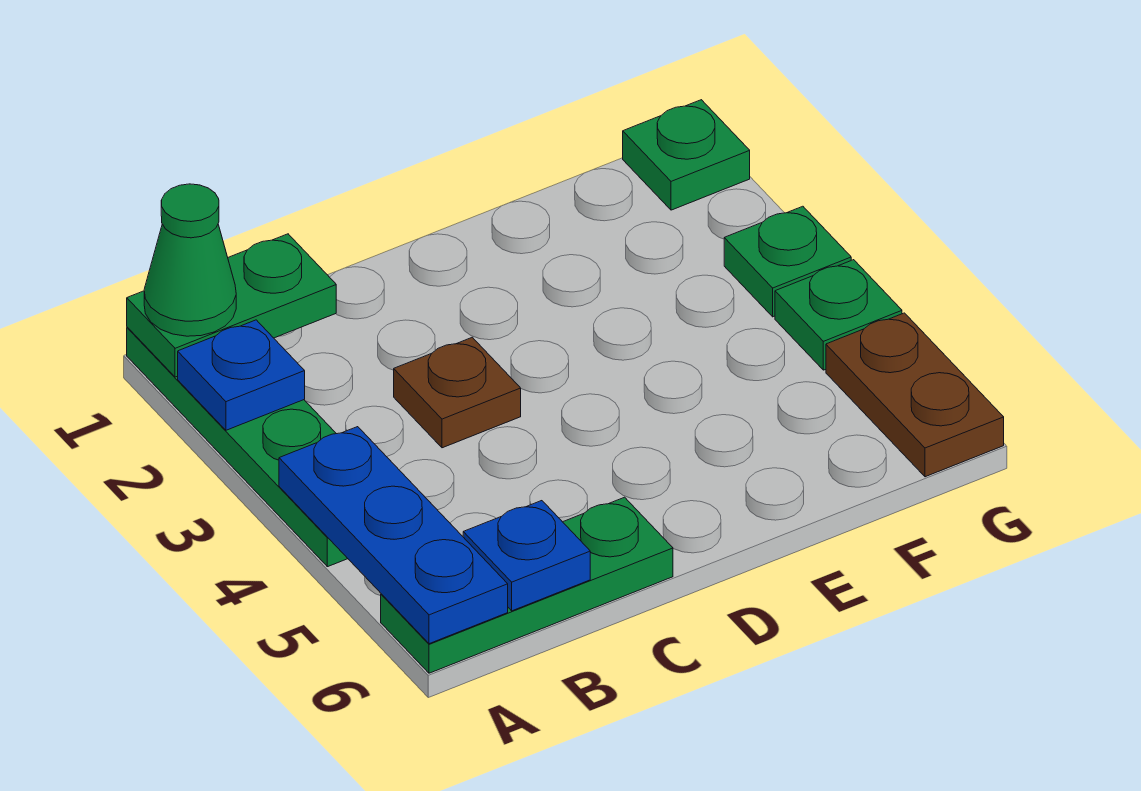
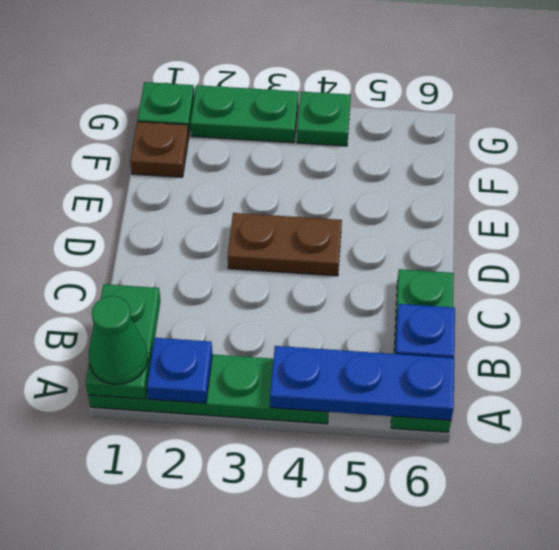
brown plate C3 level 1 -> brown plate F1 level 1
green plate G3 level 1 -> green plate G2:G3 level 1
brown plate G5:G6 level 1 -> brown plate D3:D4 level 1

